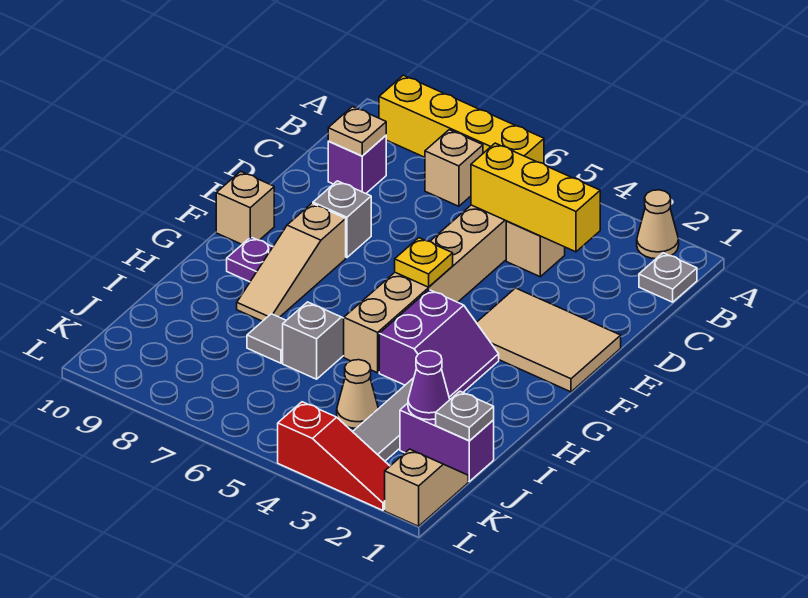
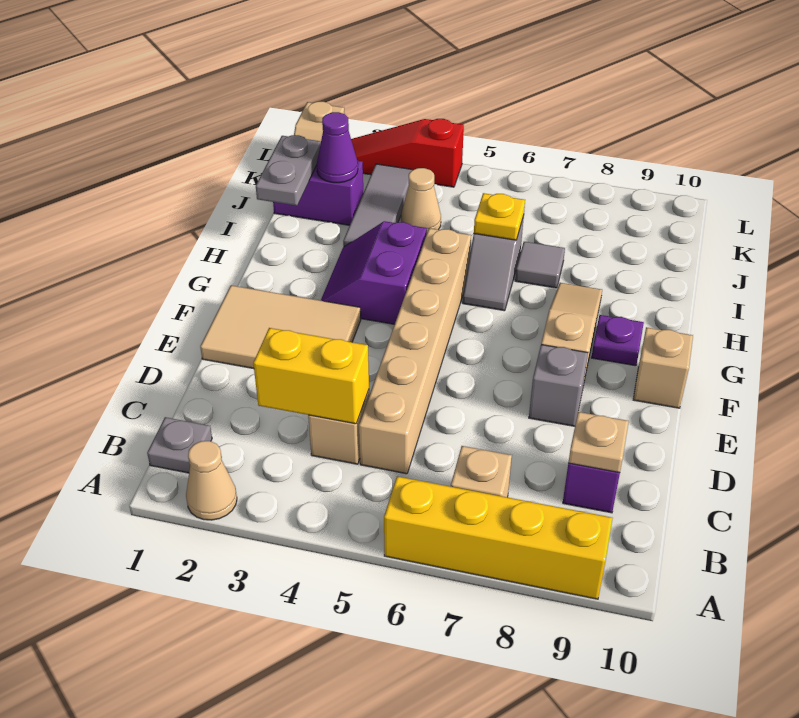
yellow brick C3:C5 level 2 -> yellow brick C3:C4 level 2
yellow plate F5 level 2 -> yellow plate I6 level 2
grey plate J1 level 2 -> grey plate I1:J1 level 2

